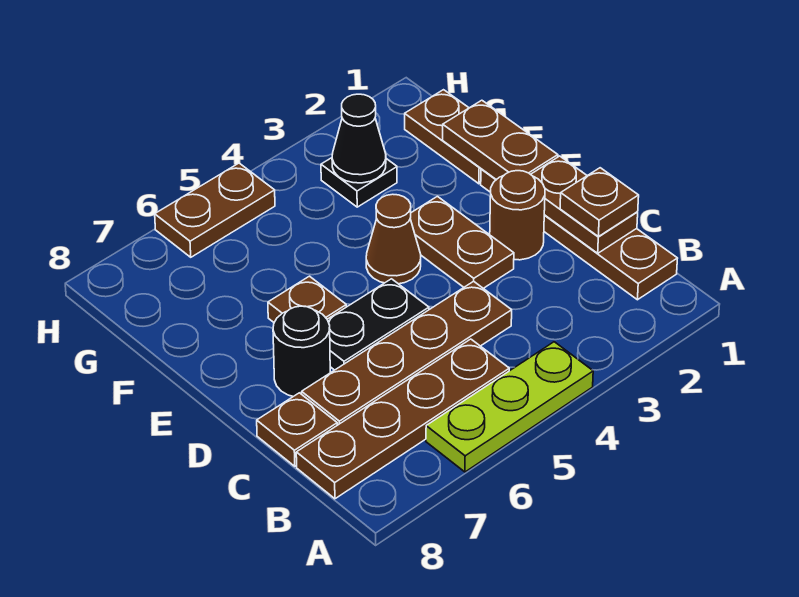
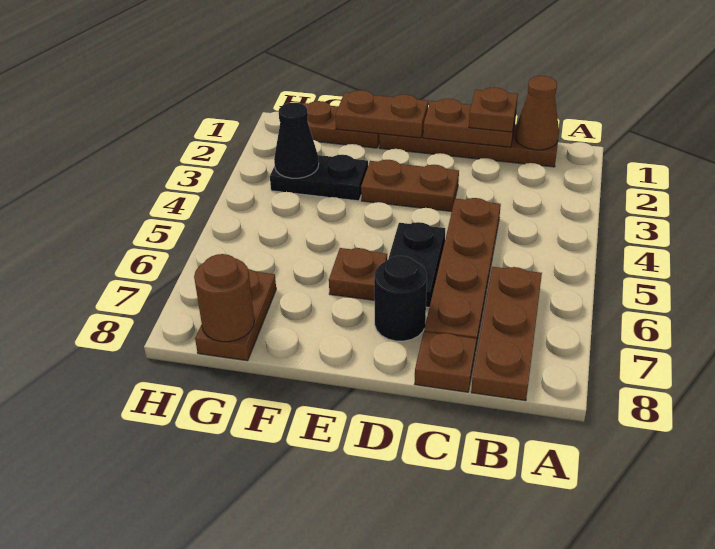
lime plate A4:A6 level 1 -> none
brown plate B5:B8 level 1 -> brown plate B6:B8 level 1
brown round brick D2 level 1 -> brown round brick G8 level 2
brown cone E4 level 1 -> brown cone B1 level 2
black plate G3 level 1 -> black plate F3:G3 level 1
brown plate H5:H6 level 1 -> brown plate G7:G8 level 1

